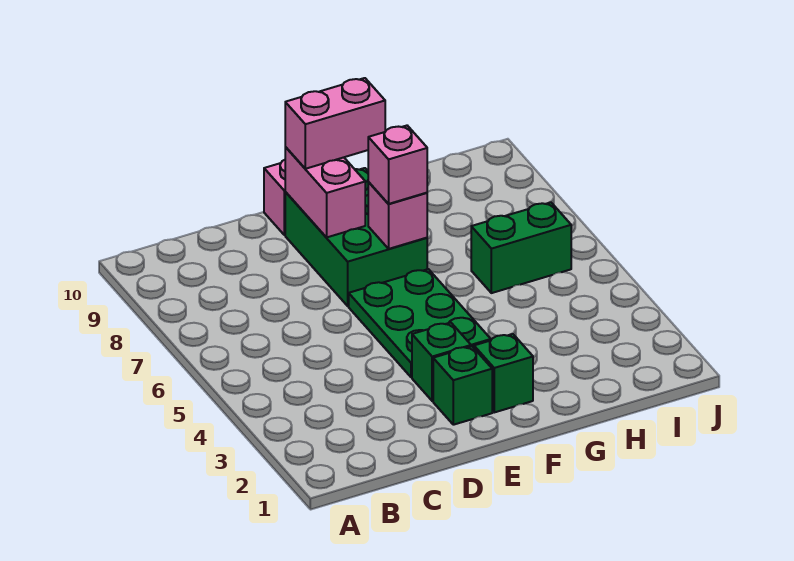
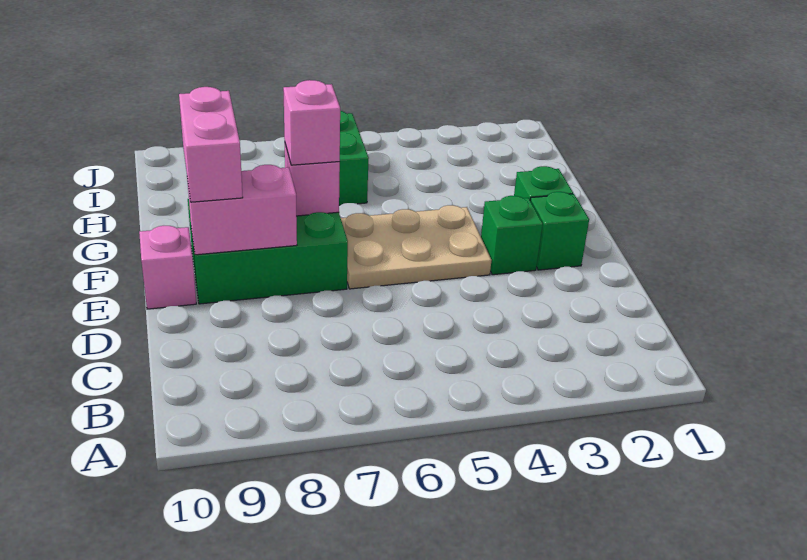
green plate E4:F6 level 1 -> tan plate E4:F6 level 1

